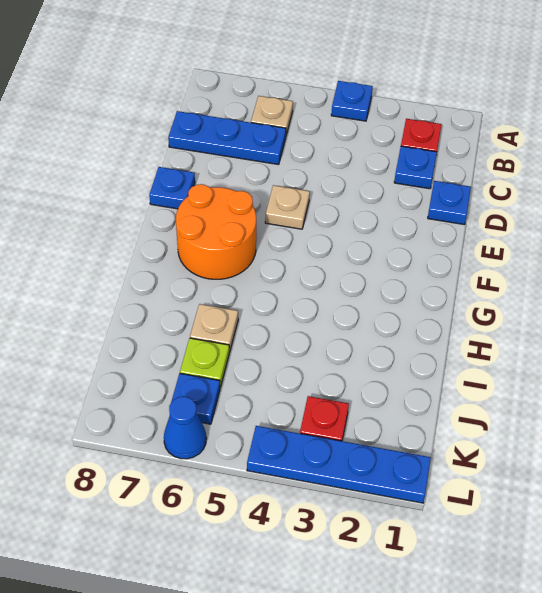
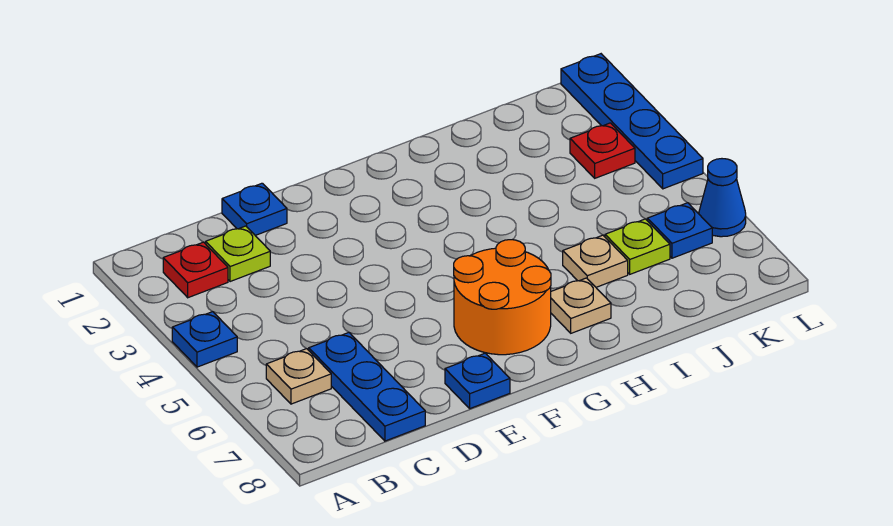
blue plate C2 level 1 -> lime plate C2 level 1
tan plate E5 level 1 -> tan plate H7 level 1

